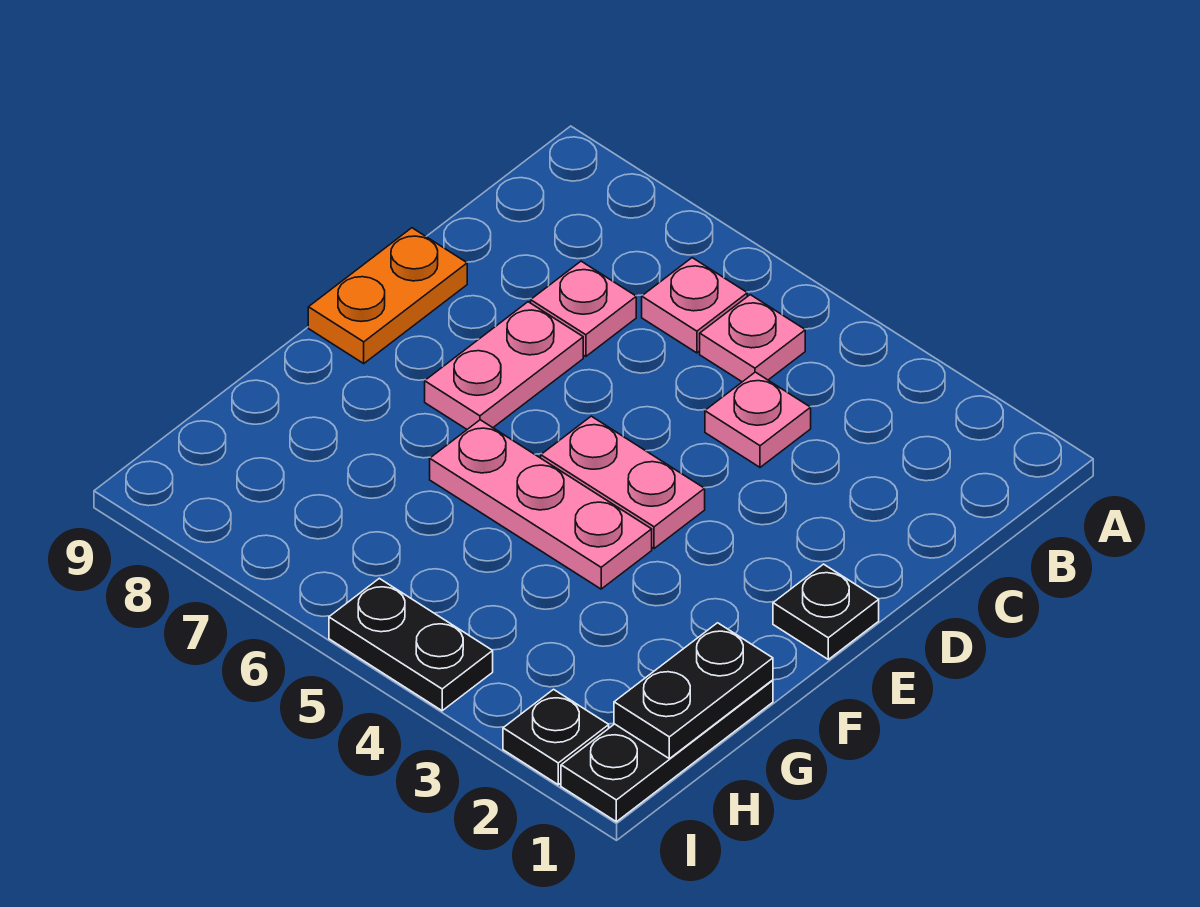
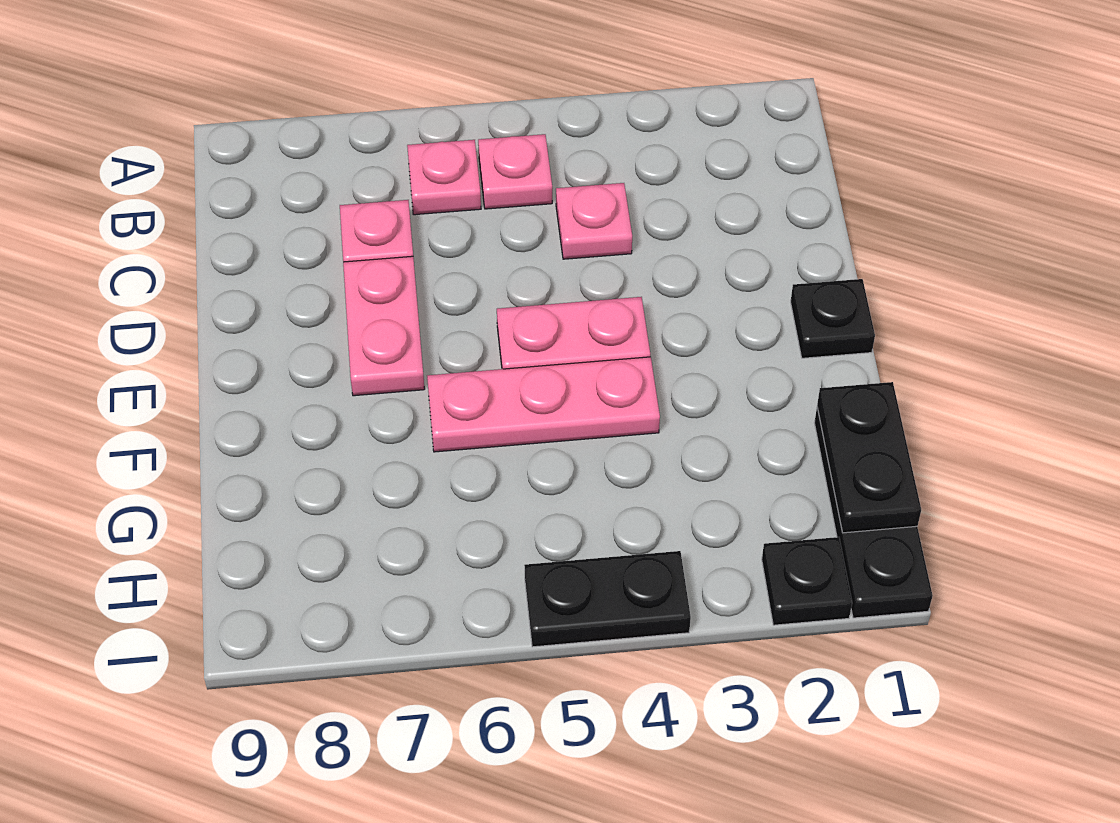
orange plate D9:E9 level 1 -> none

